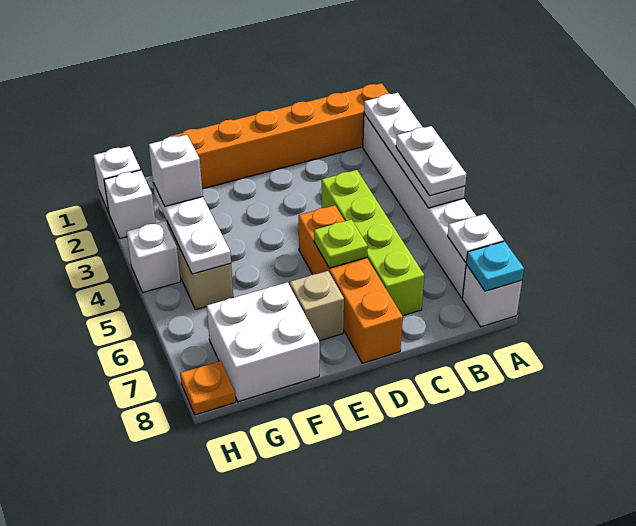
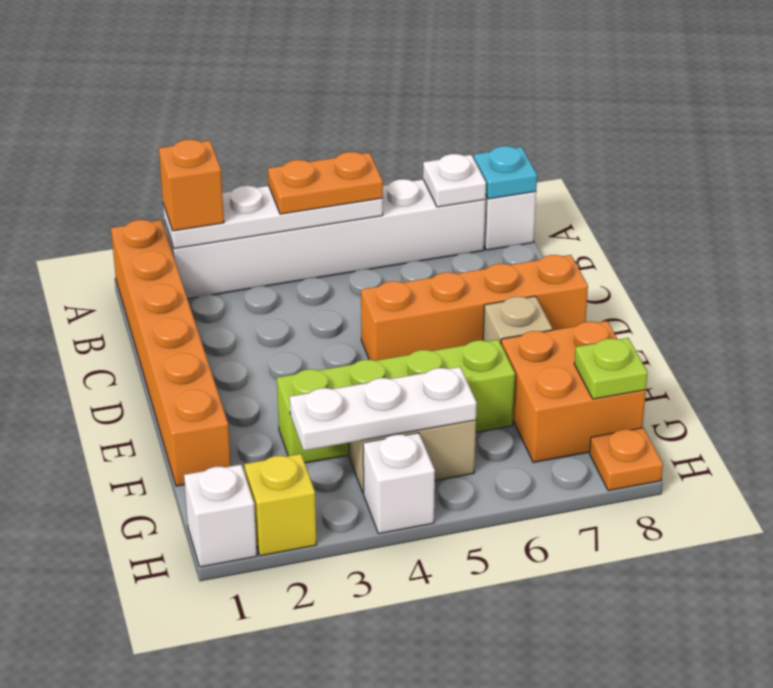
none -> orange brick A2 level 3
white plate A4:A5 level 3 -> orange plate A4:A5 level 3
lime brick C4:C7 level 1 -> lime brick F3:F6 level 1
lime plate D6 level 2 -> lime plate G8 level 2
white brick F7:G8 level 1 -> orange brick F7:G8 level 1
white brick G3 level 3 -> none
white brick H2 level 1 -> yellow brick H2 level 1

